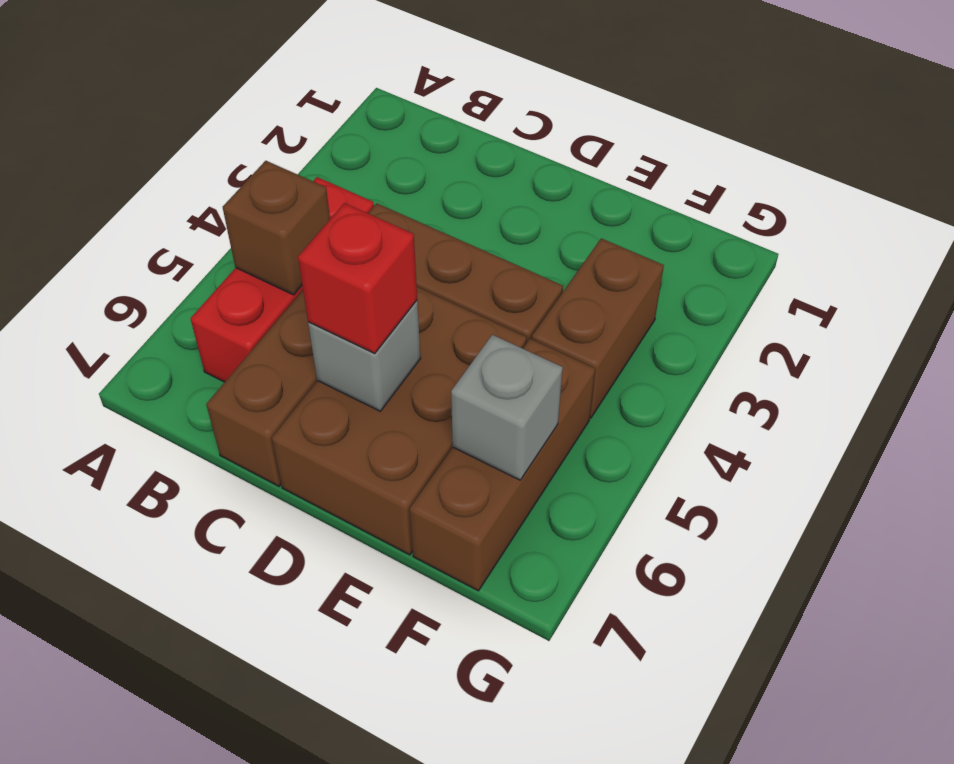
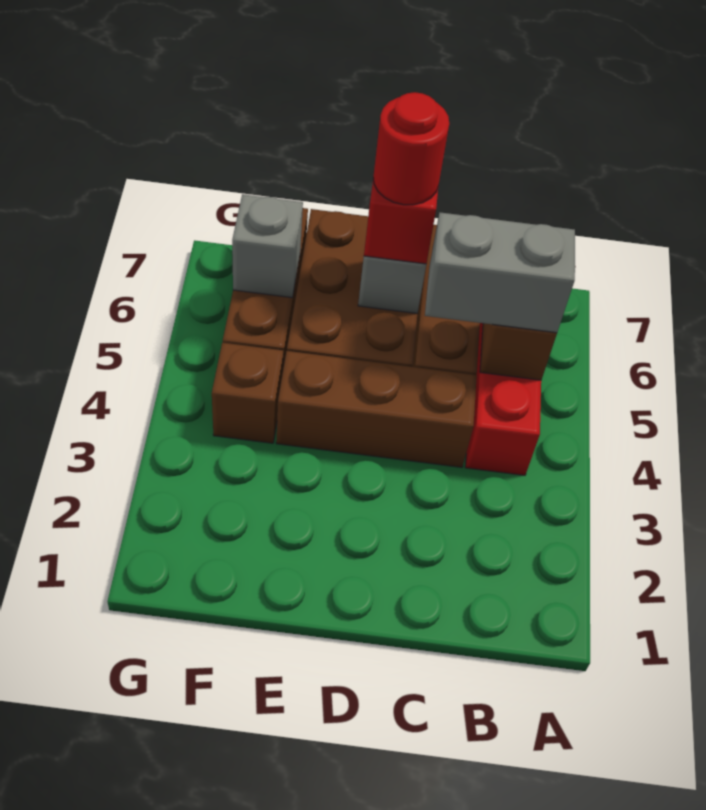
none -> grey brick B5:C5 level 3
none -> red round brick D6 level 4
brown brick F3:F4 level 1 -> brown brick F4 level 1

